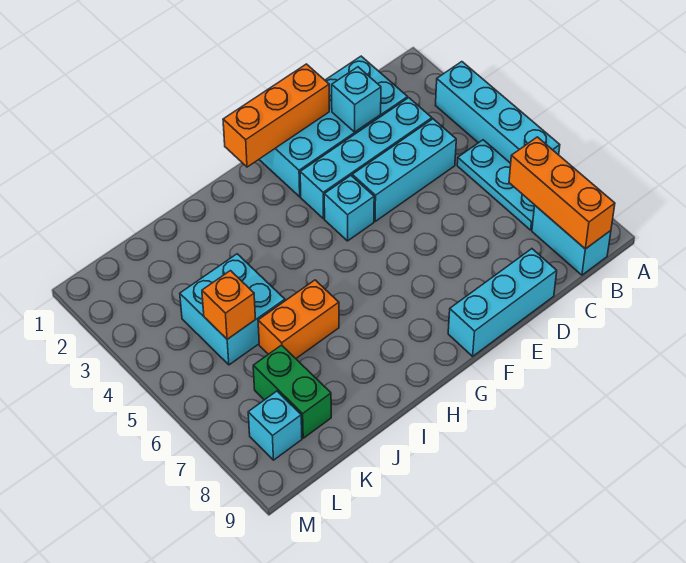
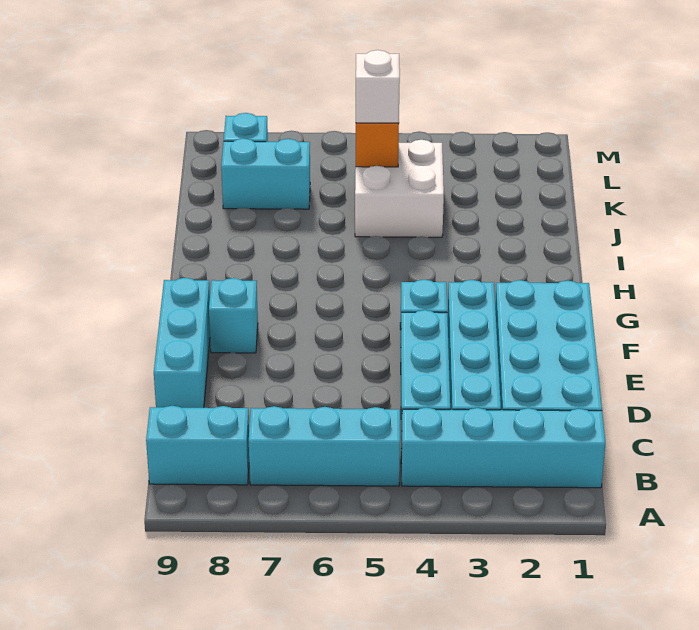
cyan brick A3:A6 level 1 -> cyan brick B1:B4 level 1
cyan plate B5:B7 level 1 -> cyan brick B5:B7 level 1
orange brick B7:B9 level 2 -> none
cyan brick D2 level 2 -> cyan brick F8 level 1
orange brick E1:G1 level 2 -> none
orange brick I6:J6 level 1 -> none
cyan brick J4:K5 level 1 -> white brick J4:K5 level 1
none -> white brick K5 level 3
green brick K7:K8 level 1 -> cyan brick K7:K8 level 1

